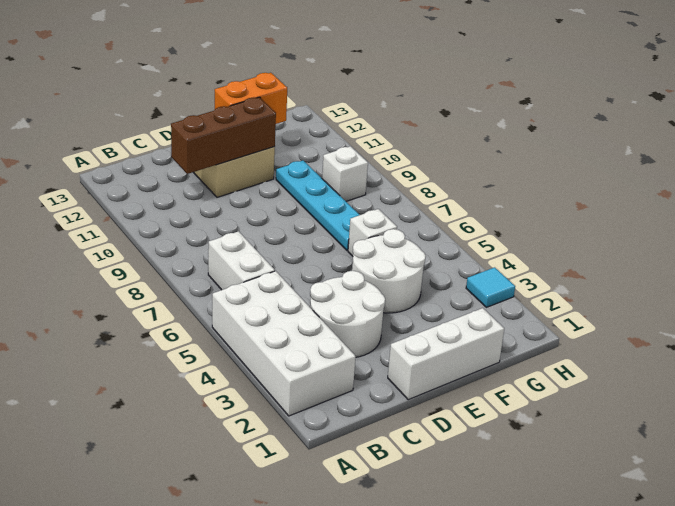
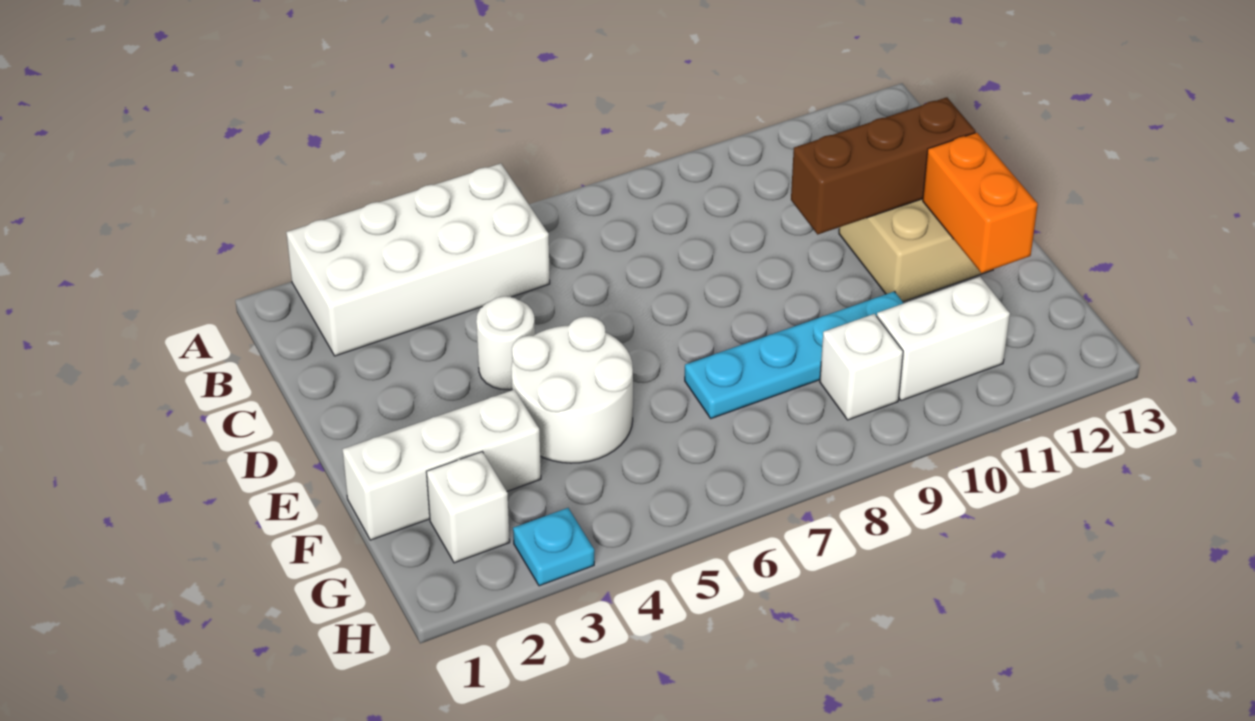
white brick B6:B7 level 1 -> white brick G10:G11 level 1
white round brick C3:D4 level 1 -> white round brick D4 level 1
brown brick C11:E11 level 2 -> brown brick D10:D12 level 2
white brick D1:F1 level 1 -> white brick F1:F3 level 1
white brick F6 level 1 -> white brick G2 level 1
cyan tile H3 level 1 -> cyan plate H3 level 1

